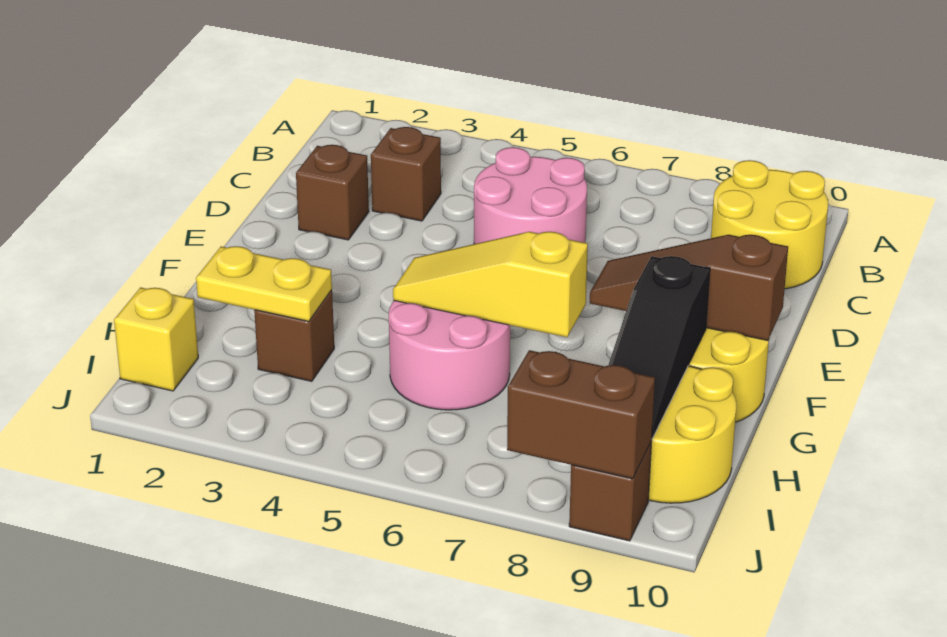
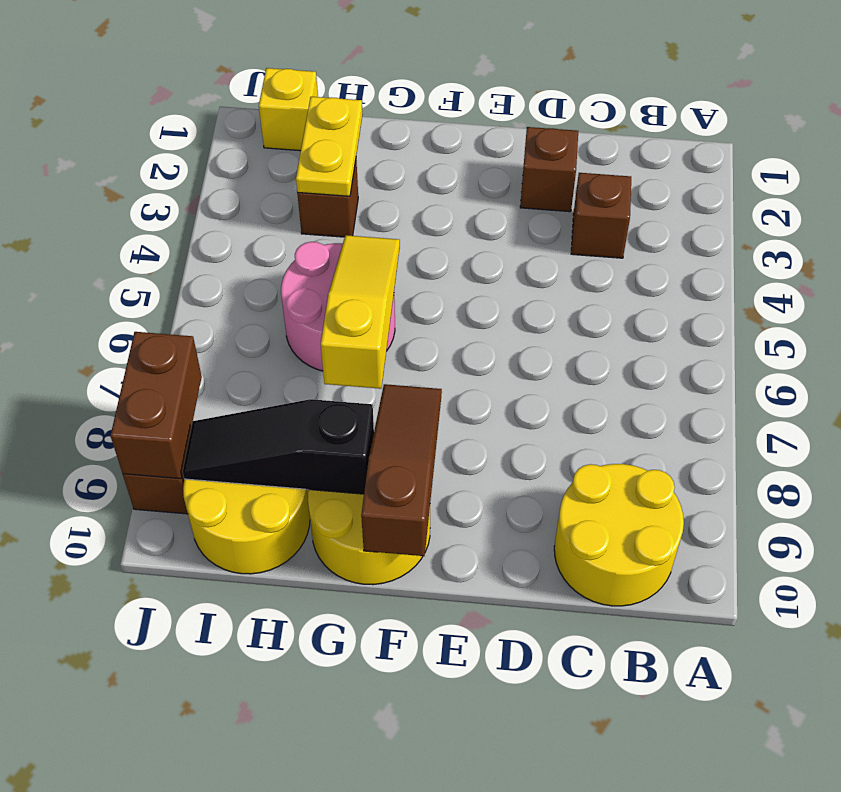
pink round brick C5:D6 level 1 -> none

